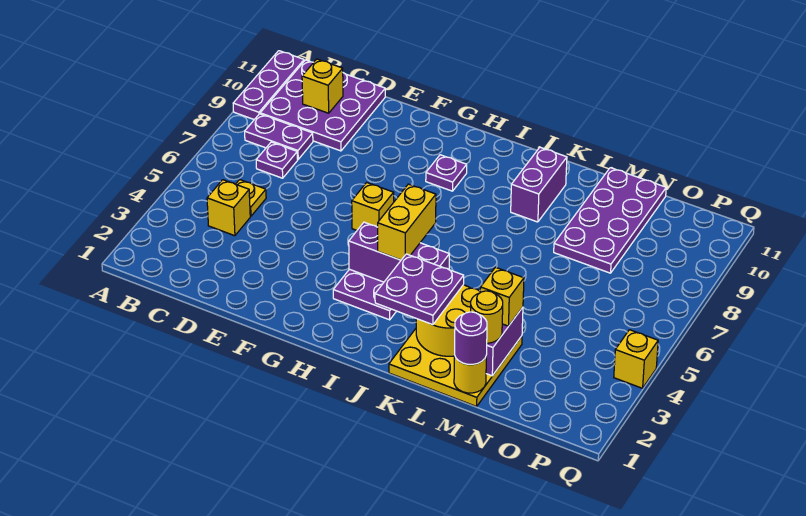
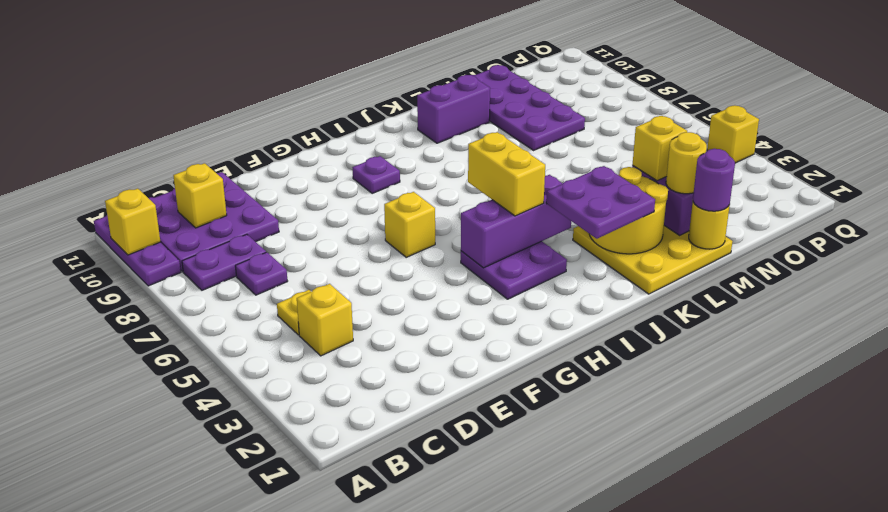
none -> yellow brick A10 level 2
purple brick K9:K10 level 1 -> purple brick K10:L10 level 1

